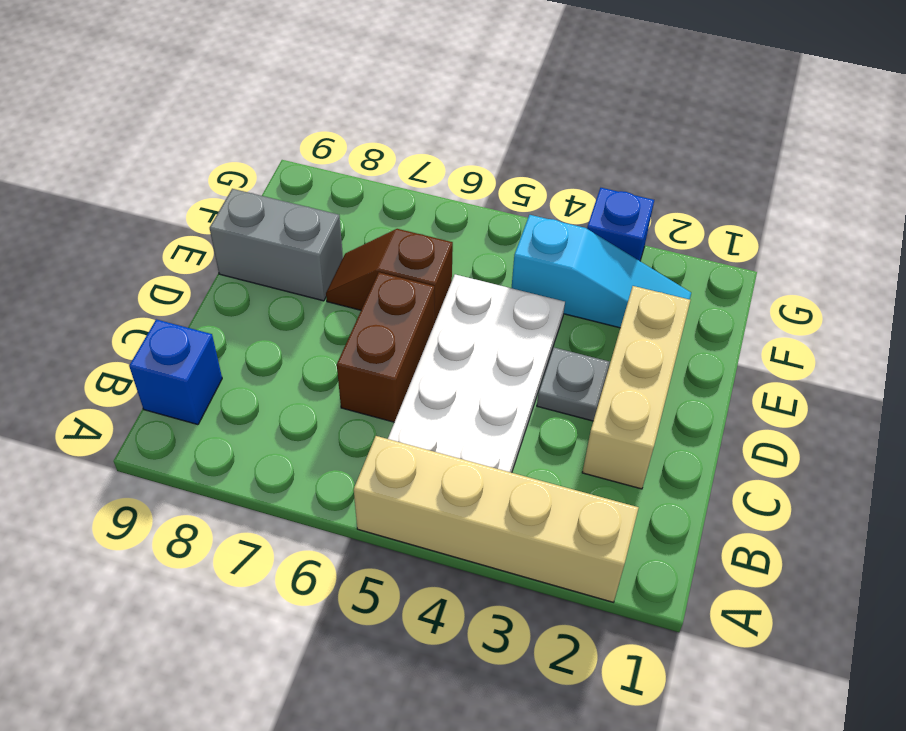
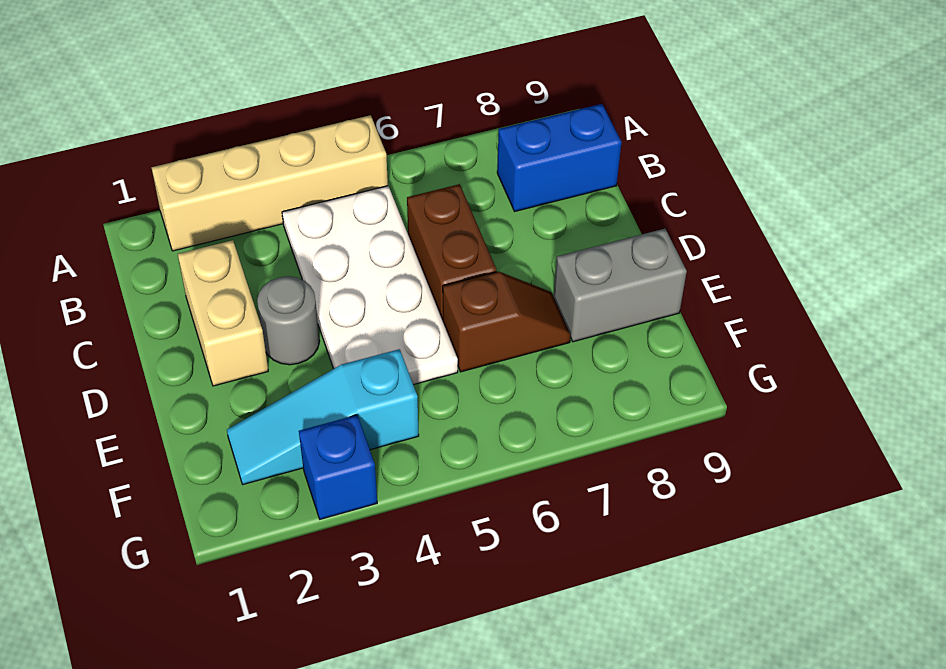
blue brick B9 level 1 -> blue brick B8:B9 level 1
tan brick C2:E2 level 1 -> tan brick C2:D2 level 1
grey plate D3 level 1 -> grey round brick D3 level 1

